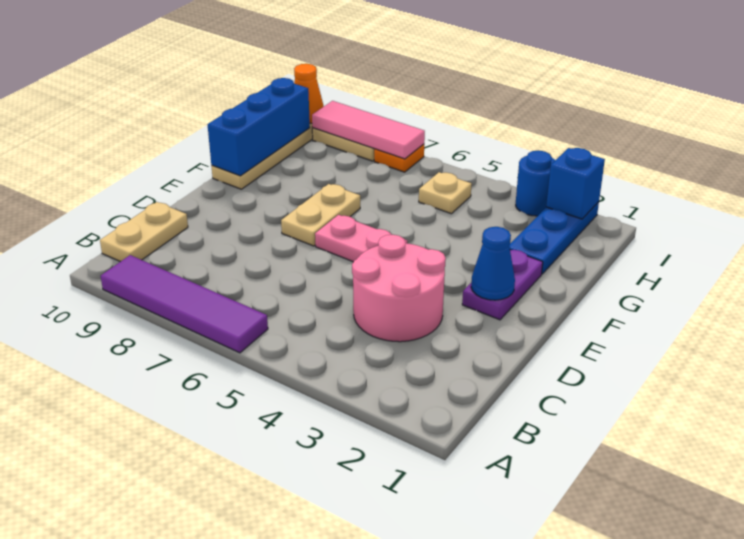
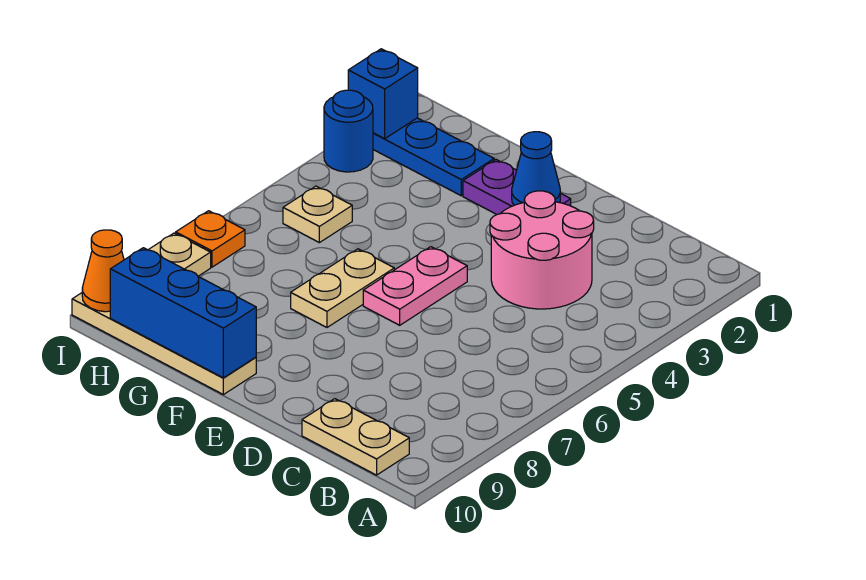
purple tile A6:A9 level 1 -> none
tan plate E7:F7 level 1 -> tan plate F6:F7 level 1
pink tile I7:I9 level 2 -> none

